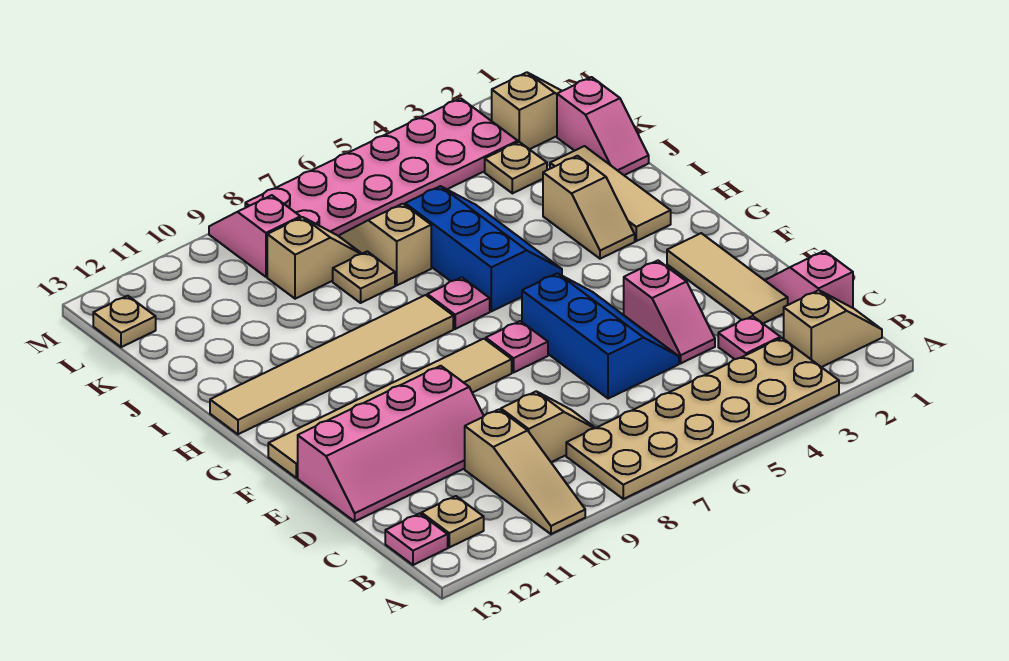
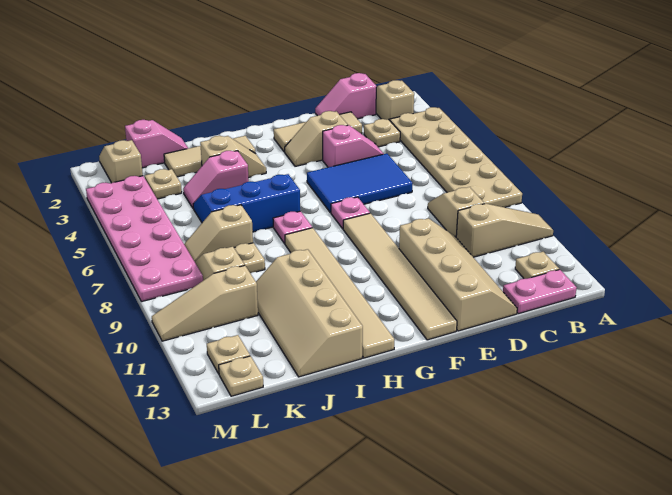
pink plate B13 level 1 -> pink plate B13:C13 level 1
pink plate C3 level 1 -> tan plate C3 level 1
blue slope D5:F6 level 1 top 6 -> blue tile D5:F6 level 1
pink slope D10:E13 level 1 top E -> tan slope D10:E13 level 1 top E
none -> tan slope E3:F3 level 1 top E
none -> tan slope I10:J13 level 1 top I
none -> tan slope K10:M10 level 1 top K
pink slope L9:M9 level 1 top L -> pink slope I4:J4 level 1 top I
none -> tan plate L12 level 1

